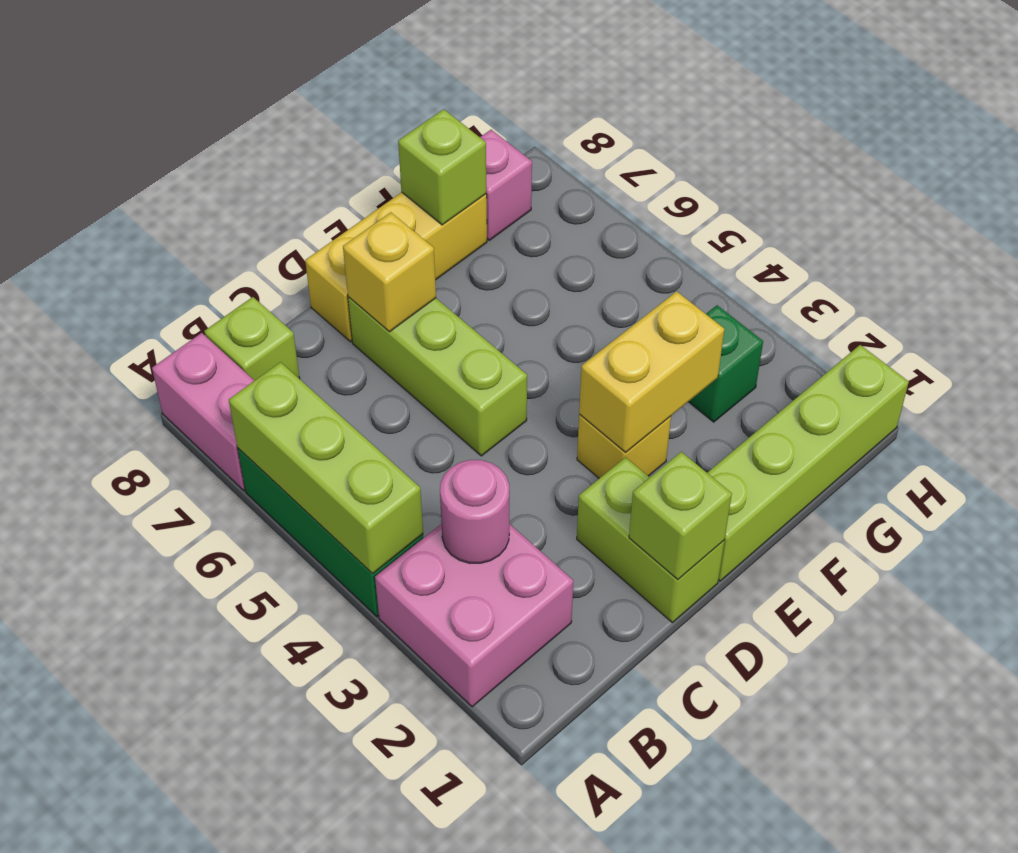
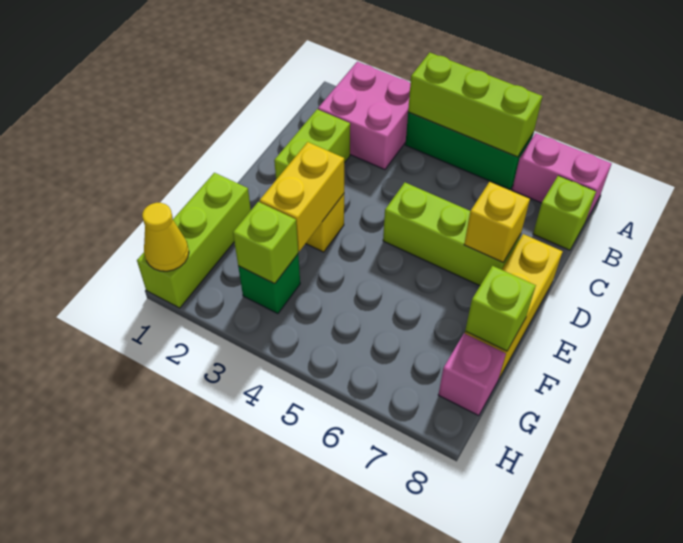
pink round brick B3 level 2 -> none
lime brick D1:D2 level 1 -> lime brick C2:D2 level 1
lime brick D1 level 2 -> lime brick G3 level 2
lime brick E1:H1 level 1 -> lime brick F1:H1 level 1
none -> yellow cone H1 level 2

